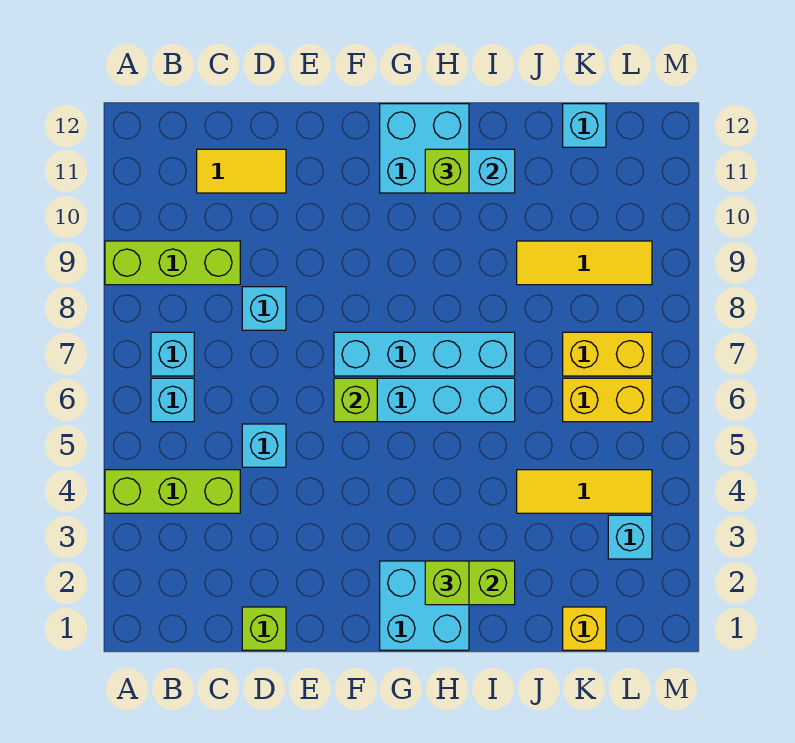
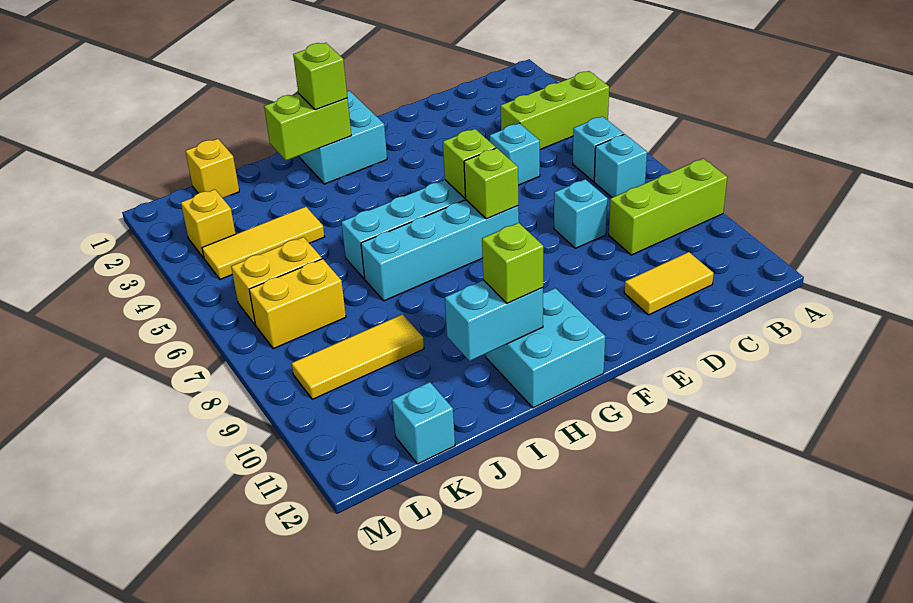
lime brick D1 level 1 -> lime brick F7 level 2
cyan brick L3 level 1 -> yellow brick L3 level 1

